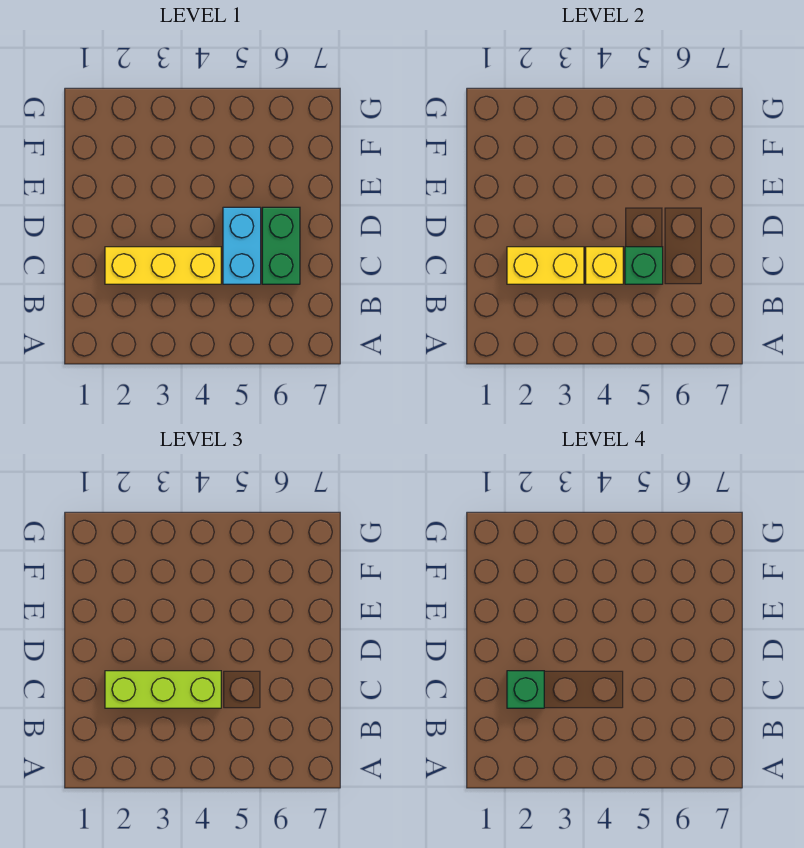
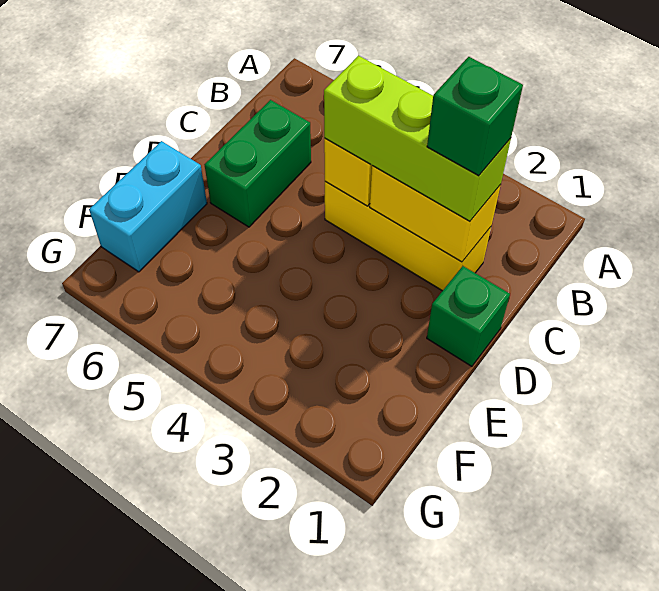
cyan brick C5:D5 level 1 -> cyan brick E7:F7 level 1
green brick C5 level 2 -> green brick D1 level 1

